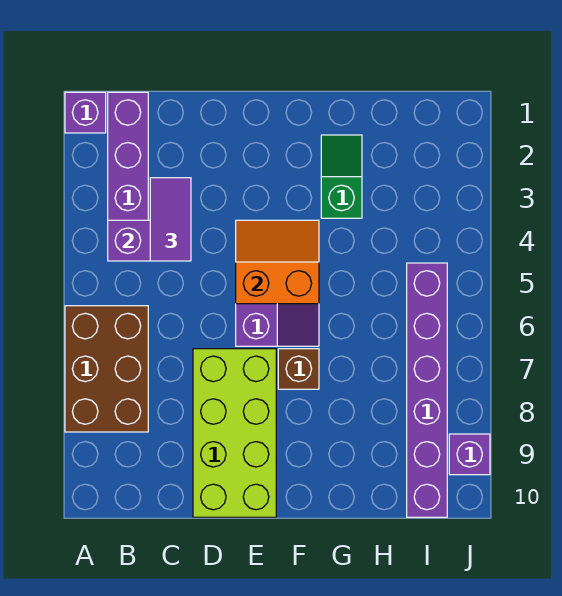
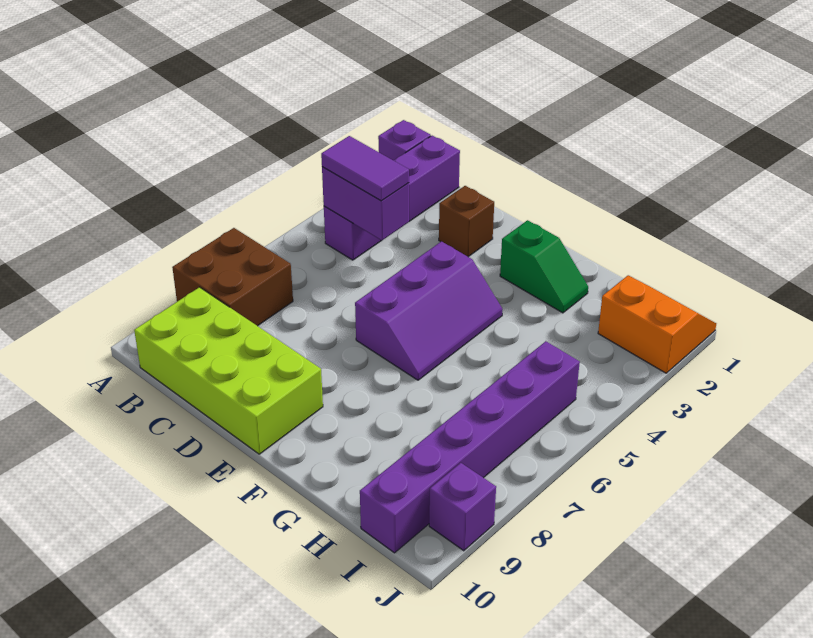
brown brick A6:B8 level 1 -> brown brick A7:B8 level 1
purple tile C3:C4 level 3 -> purple tile B4:C4 level 3
lime brick D7:E10 level 1 -> lime brick B9:E10 level 1
orange slope E4:F5 level 2 top 5 -> orange slope I1:J2 level 1 top 2
brown brick F7 level 1 -> brown brick D2 level 1
green slope G2:G3 level 1 top 3 -> green slope F2:G2 level 1 top F

